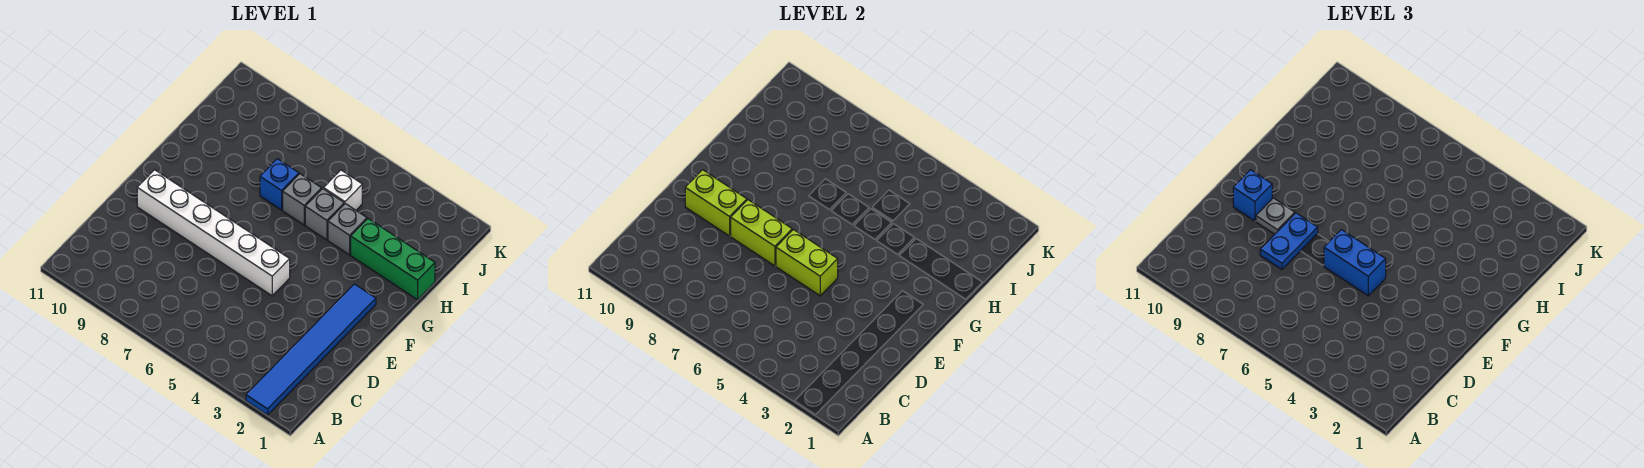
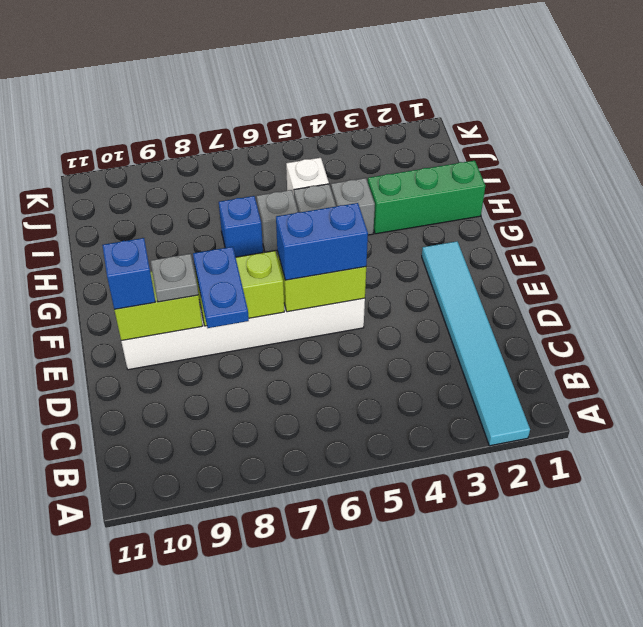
blue tile A2:F2 level 1 -> cyan tile A2:F2 level 1

